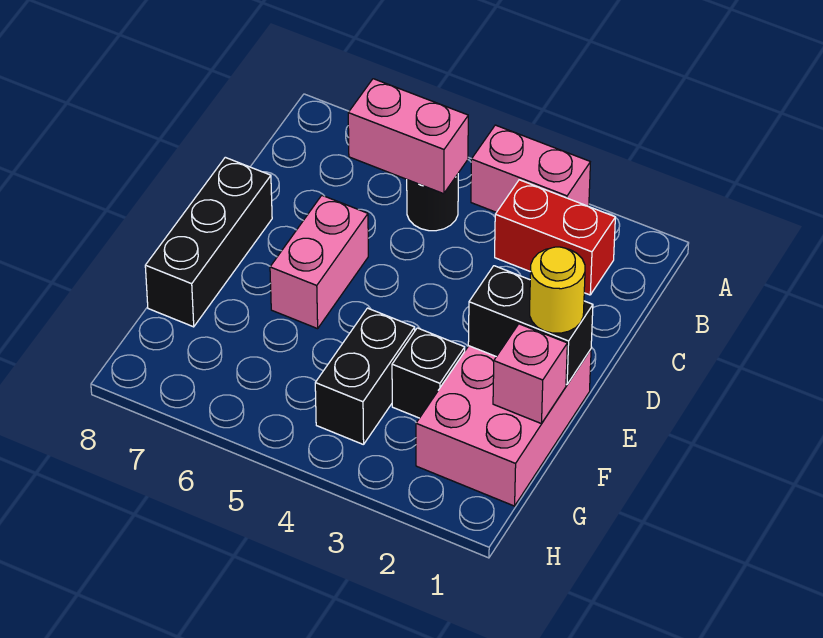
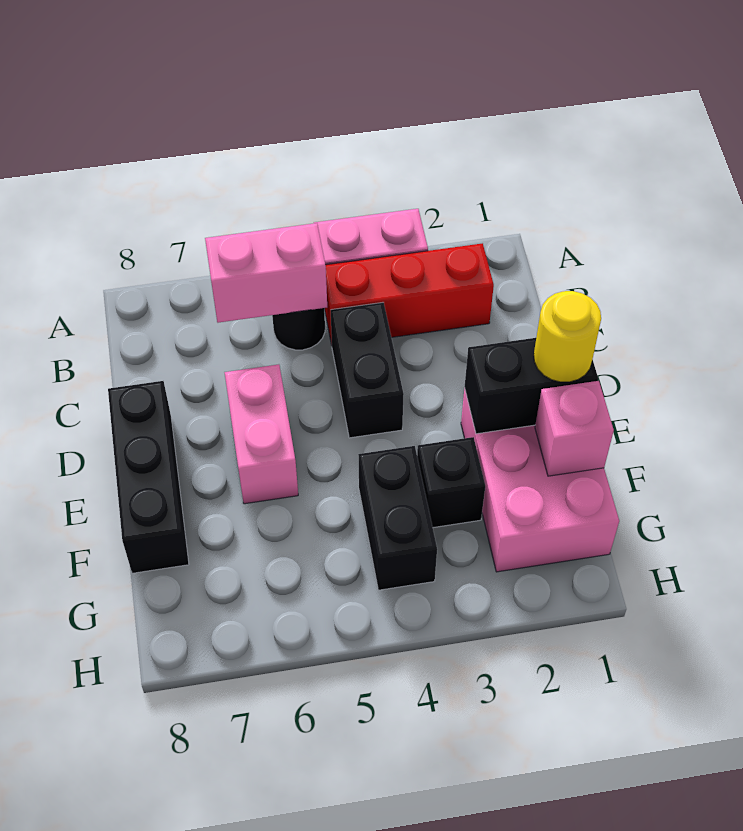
red brick B2:B3 level 1 -> red brick B2:B4 level 1
none -> black brick C4:D4 level 1

